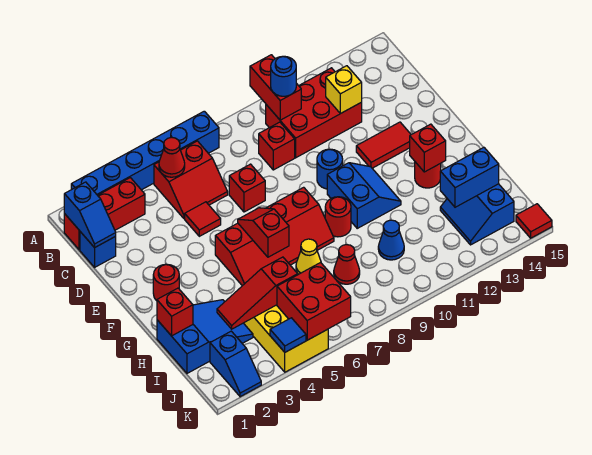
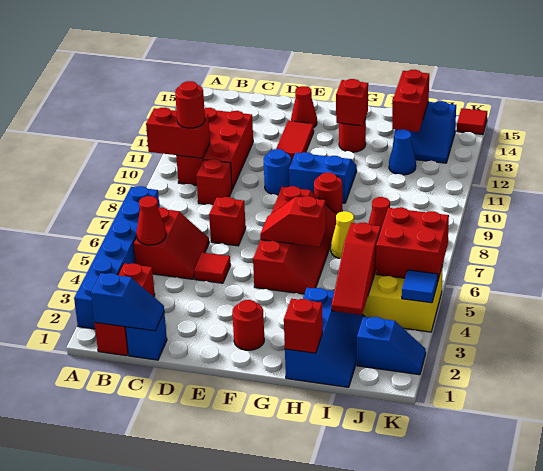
blue round brick B10 level 3 -> red round brick B10 level 3
yellow brick C12 level 2 -> none
none -> red cone E14 level 1
blue slope H1:I3 level 1 top 1 -> blue slope H1:I3 level 1 top H
blue cone I10 level 1 -> blue cone I12 level 1
blue brick I13:I14 level 2 -> red brick I13:I14 level 2

